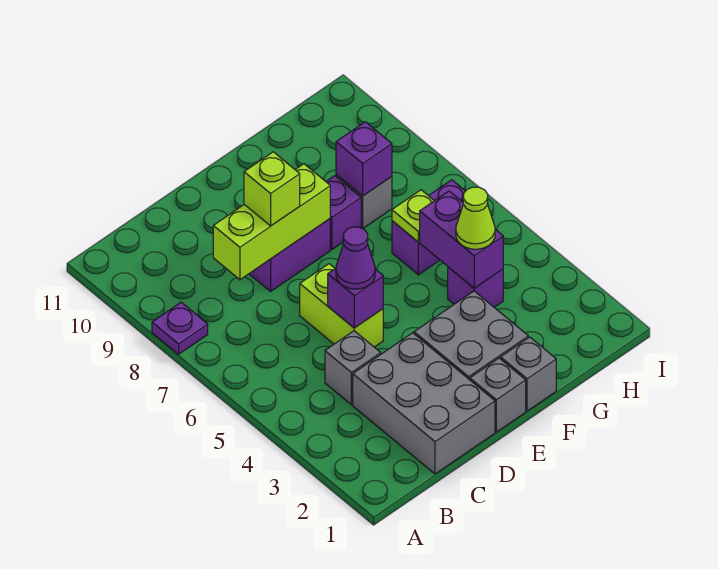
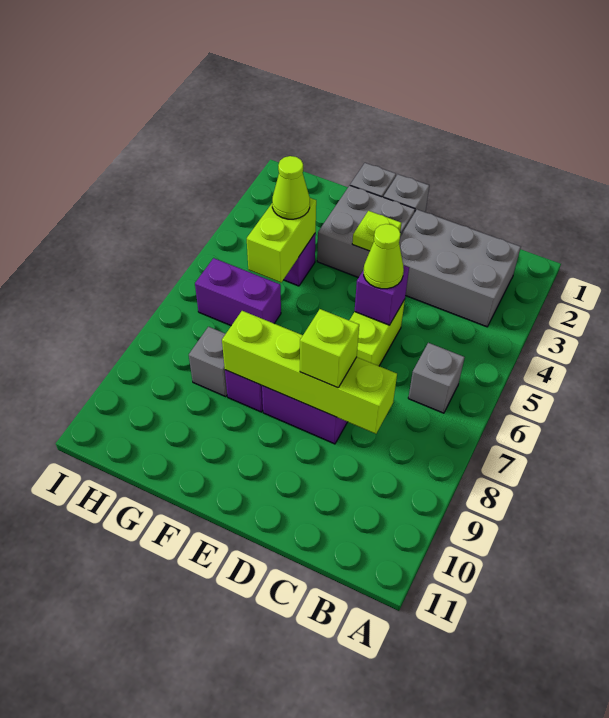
purple plate A8 level 1 -> none
grey brick C1:D3 level 1 -> grey brick B2:D3 level 1
grey brick C4 level 1 -> grey brick B6 level 1
lime brick C8:E8 level 2 -> lime brick C8:F8 level 2
purple cone D5 level 3 -> lime cone D5 level 3
purple brick G4:G5 level 2 -> lime brick G4:G5 level 2
lime plate G6 level 2 -> lime plate E3 level 2
purple brick G8 level 2 -> none

